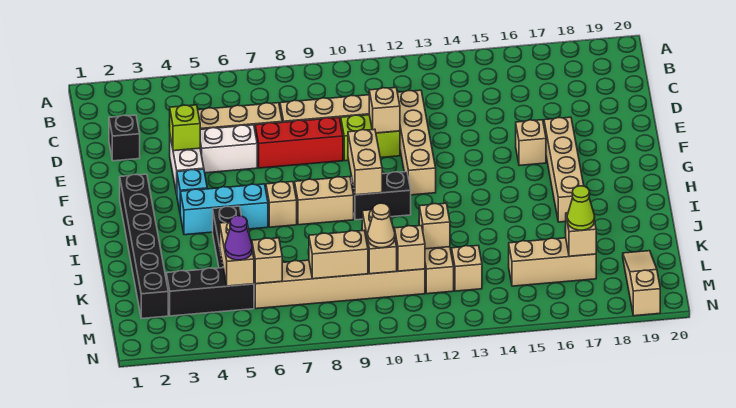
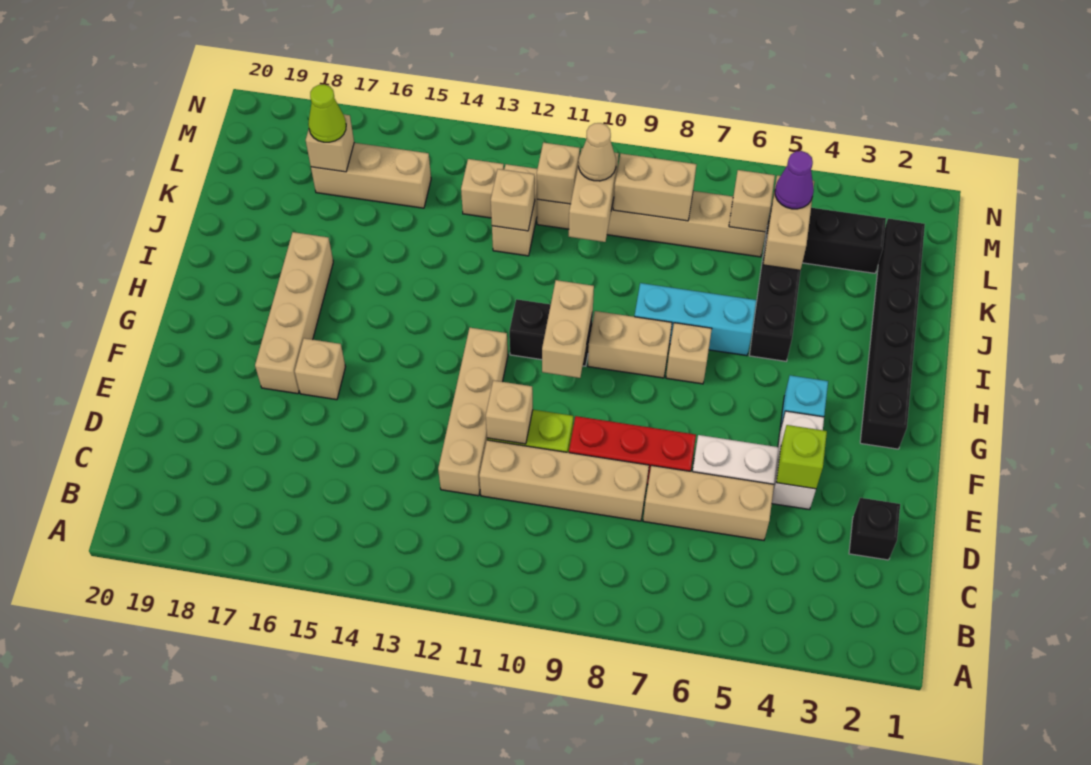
cyan brick H4:H6 level 1 -> cyan brick I6:I8 level 1
tan slope L19:N19 level 1 top N -> none

